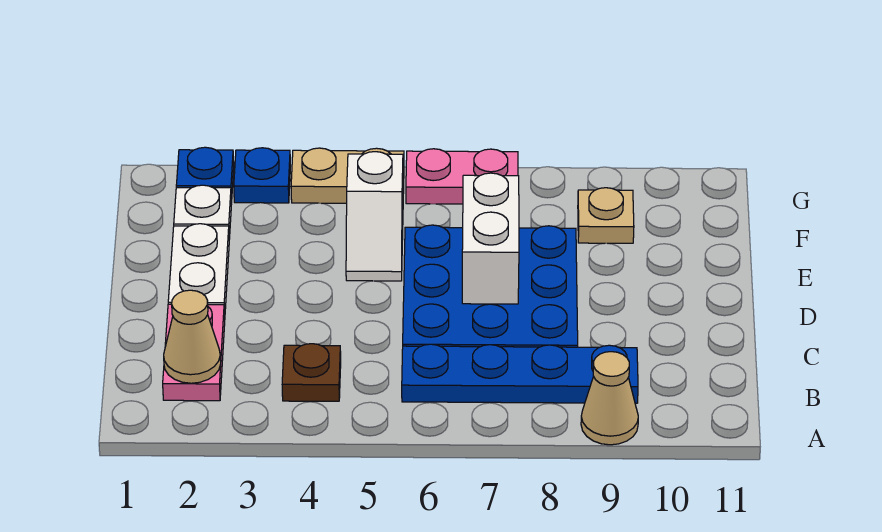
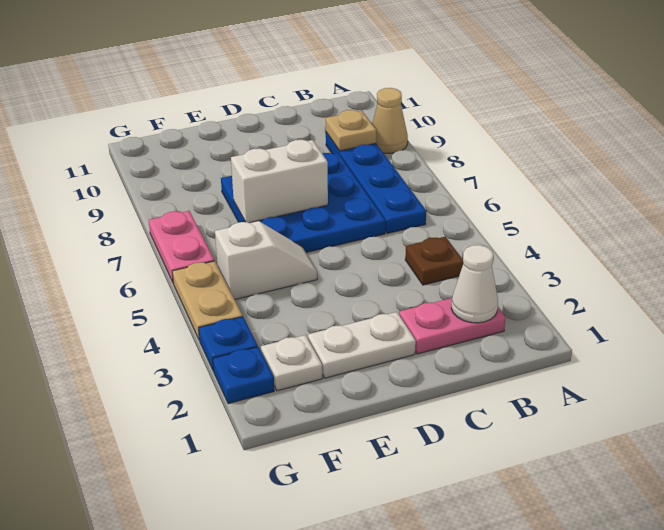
tan cone B2 level 2 -> white cone B2 level 2
tan plate F9 level 1 -> tan plate B9 level 2

